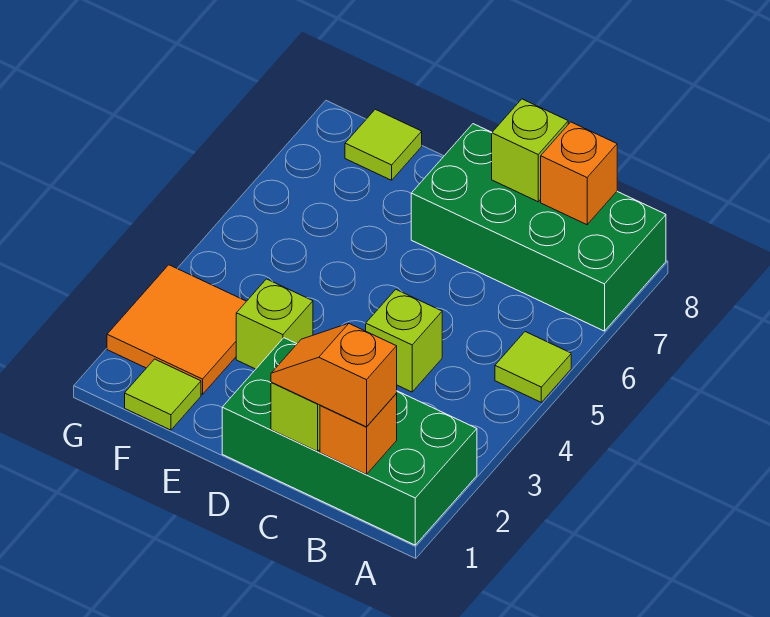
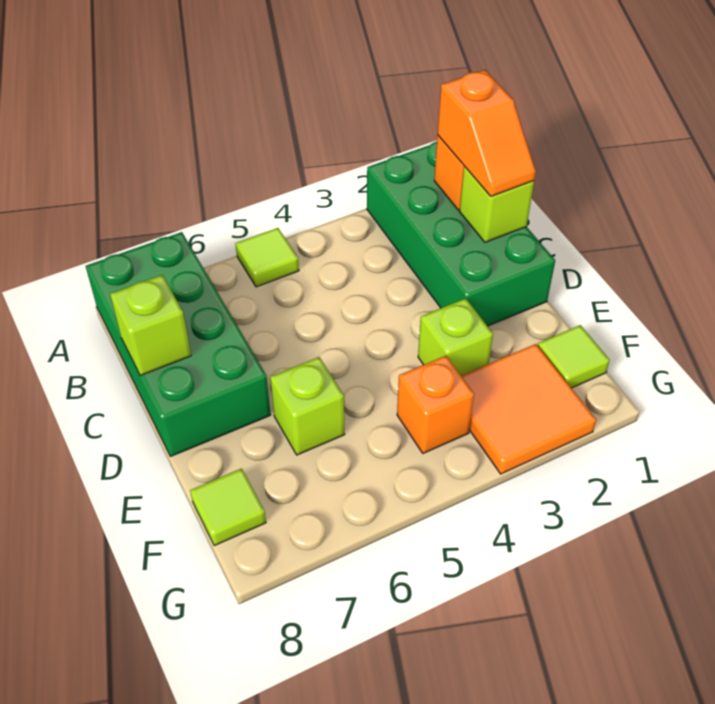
orange brick B8 level 2 -> orange brick F4 level 1
lime brick C4 level 1 -> lime brick E6 level 1

